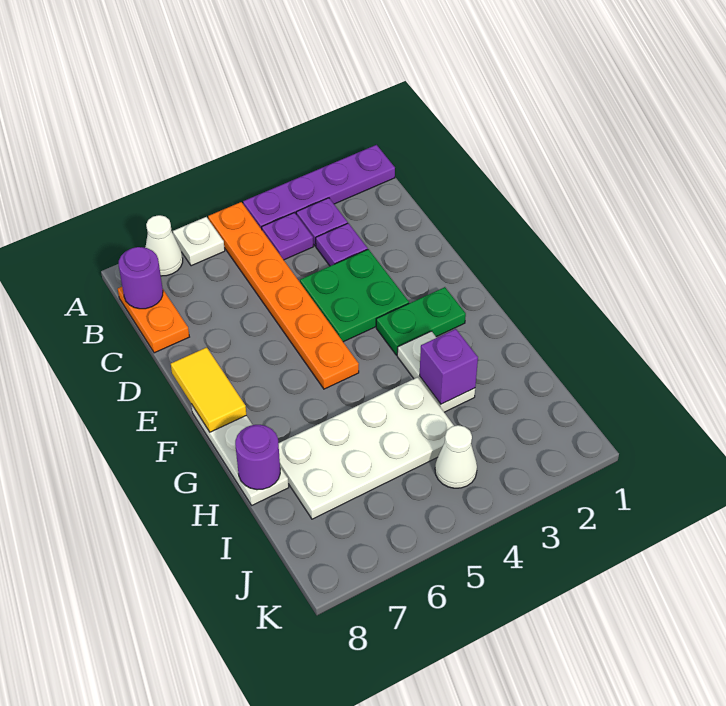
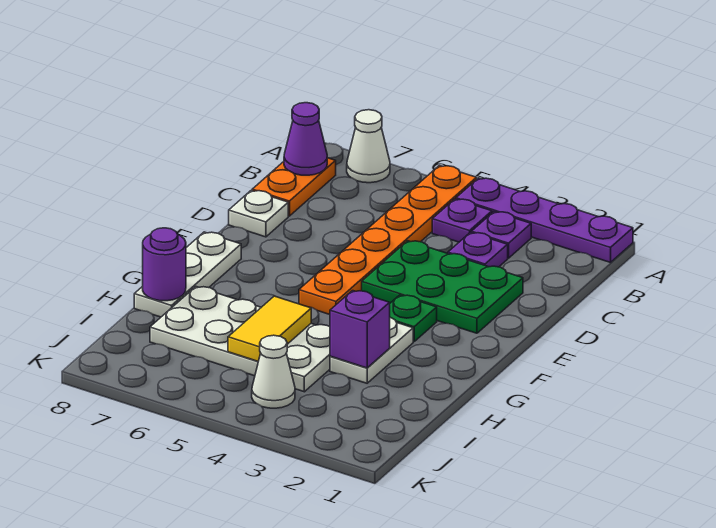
white plate A6 level 1 -> white plate D8 level 1
purple round brick B8 level 2 -> purple cone B8 level 2
green plate D3:E4 level 1 -> green plate D2:E4 level 1
yellow tile E8:F8 level 2 -> yellow tile H5:I5 level 2
green plate F2:F3 level 1 -> green plate F3 level 1

